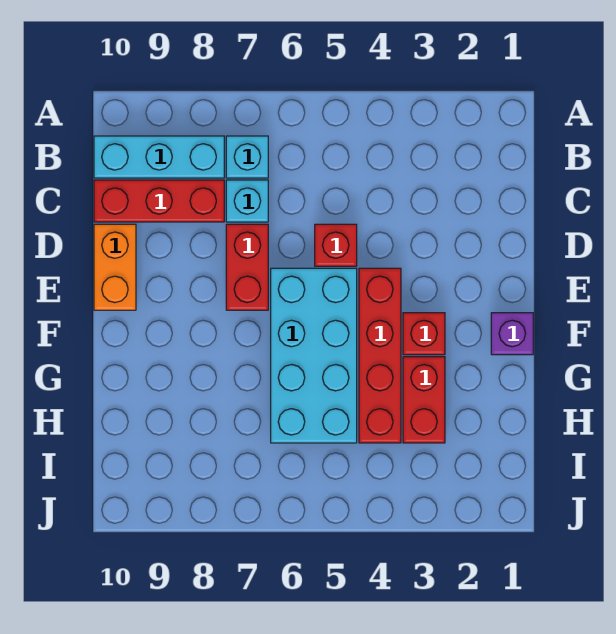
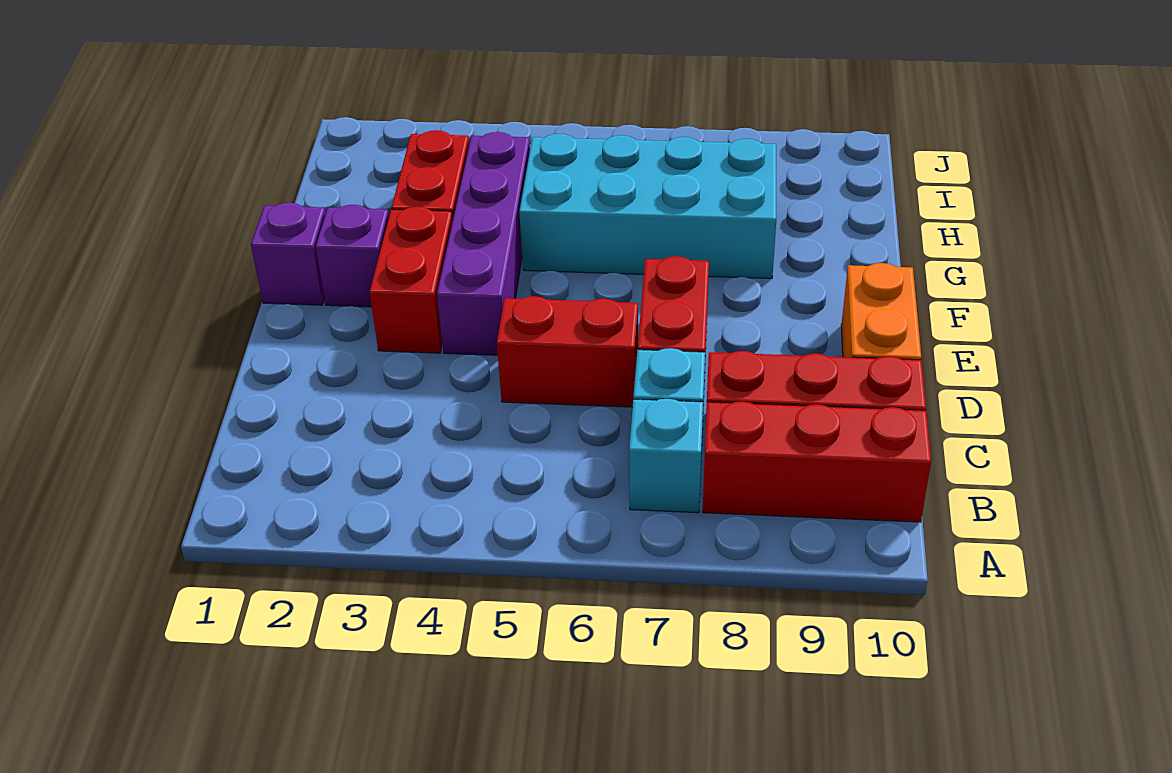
cyan brick B8:B10 level 1 -> red brick B8:B10 level 1
red brick D5 level 1 -> red brick D5:D6 level 1
red brick E4:H4 level 1 -> purple brick E4:H4 level 1
cyan brick E5:H6 level 1 -> cyan brick G5:H8 level 1
none -> purple brick F2 level 1
red brick F3 level 1 -> red brick E3:F3 level 1

